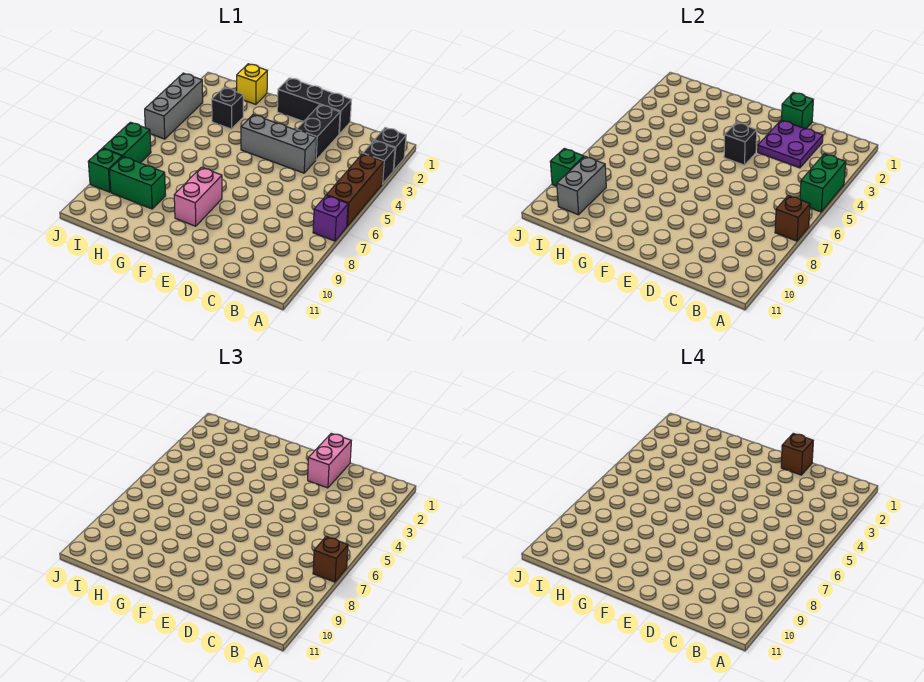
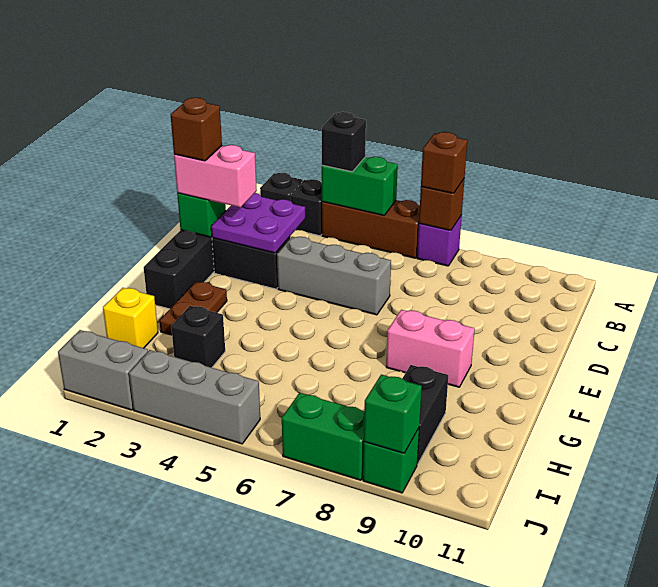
grey brick D4:F4 level 1 -> grey brick D4:D6 level 1
black brick E4 level 2 -> black brick A4 level 3
none -> brown plate F2:G2 level 1
green brick H9:I9 level 1 -> black brick H9:I9 level 1
grey brick I9:I10 level 2 -> grey brick J1:J2 level 1

